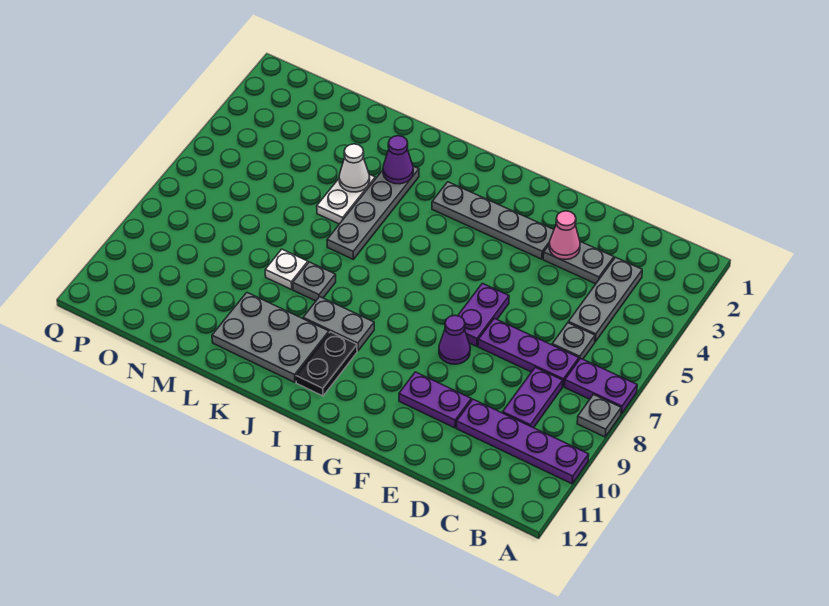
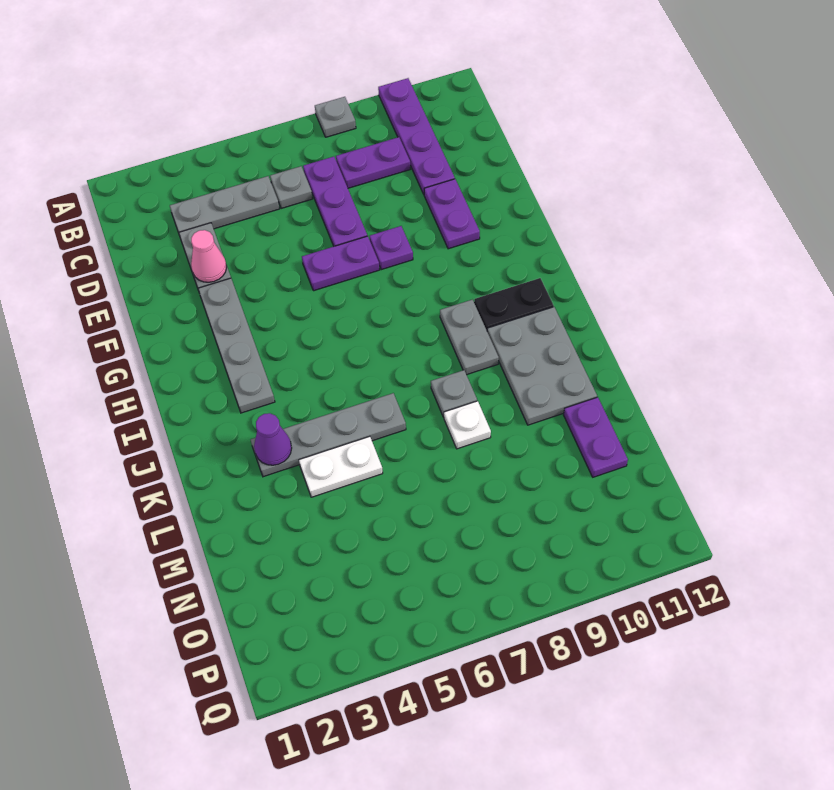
purple plate A7:B7 level 1 -> purple plate M11:N11 level 1
purple cone F8 level 1 -> purple plate F8 level 1
white cone L4 level 2 -> none

